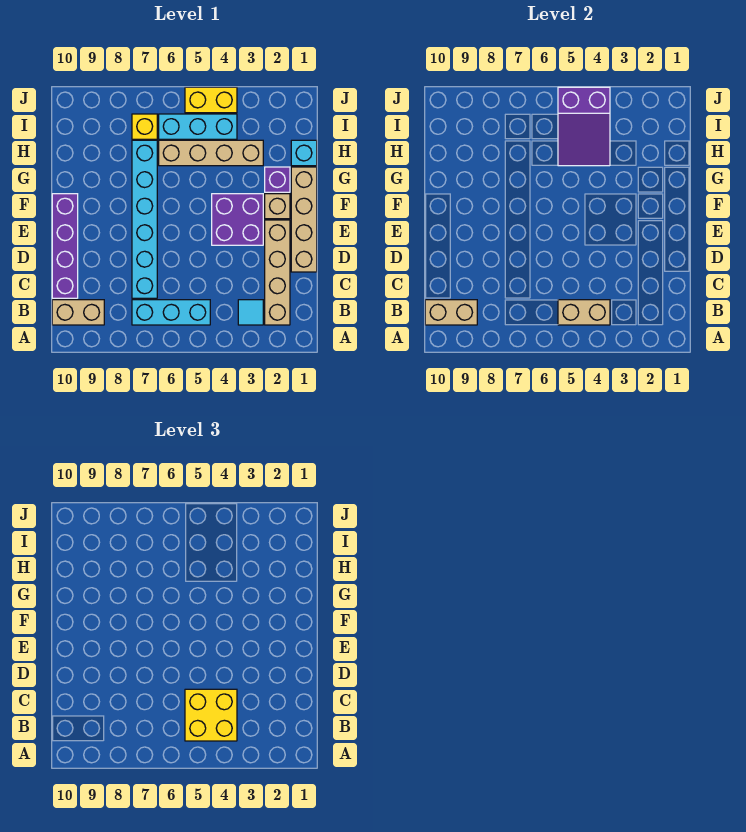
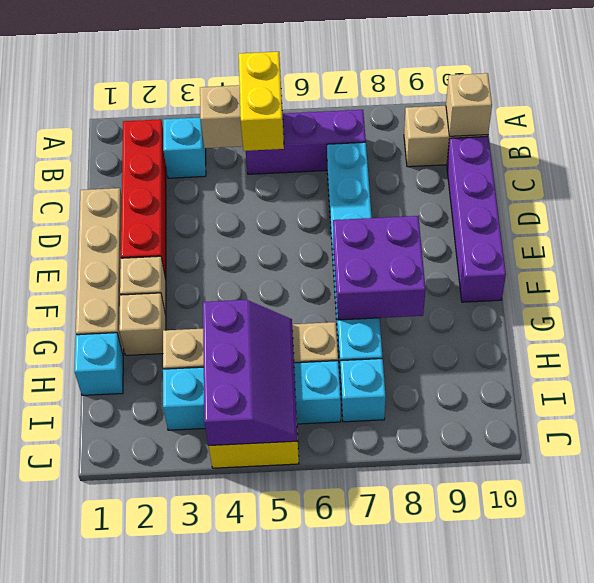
tan brick B2:E2 level 1 -> red brick B2:E2 level 1
cyan tile B3 level 1 -> cyan brick B3 level 1
yellow brick B4:C5 level 3 -> yellow brick B5:C5 level 3
cyan brick B5:B7 level 1 -> purple brick B5:B7 level 1
tan brick B9:B10 level 2 -> tan brick B10 level 2
purple brick E3:F4 level 1 -> purple brick F7:G8 level 2
purple brick G2 level 1 -> tan brick G2 level 1
purple slope H4:J5 level 2 top J -> purple slope H4:J5 level 2 top 4
cyan brick I4:I6 level 1 -> cyan brick I3:I6 level 1
yellow brick I7 level 1 -> cyan brick I7 level 1

